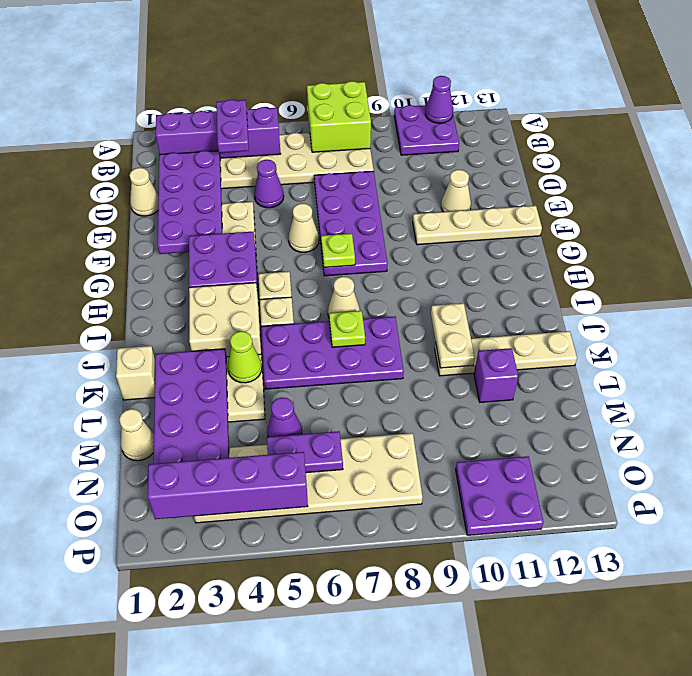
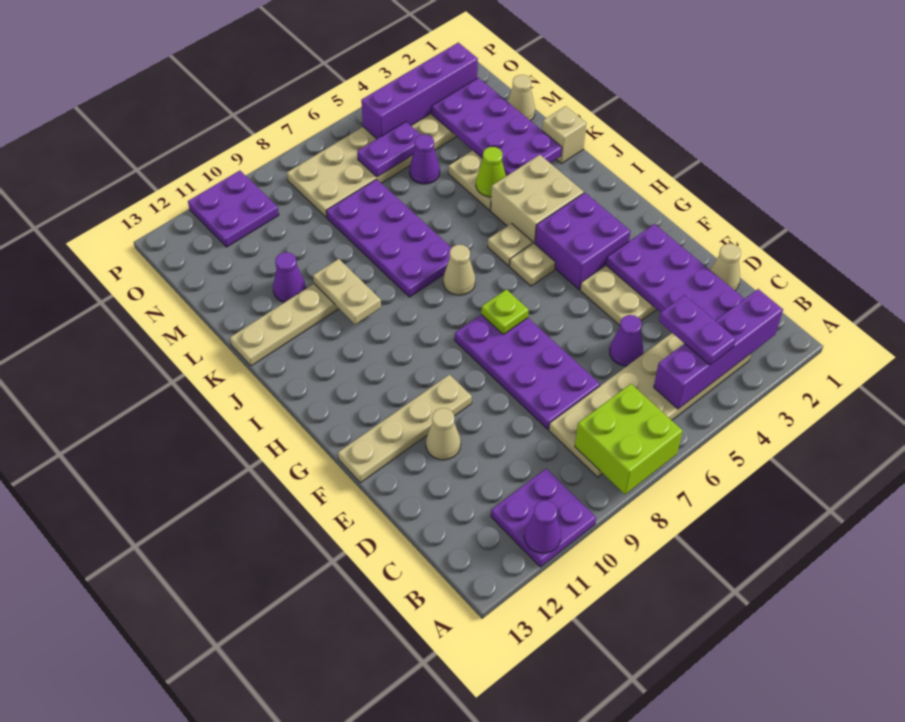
tan cone F6 level 1 -> none
purple plate J5:K8 level 1 -> purple plate J7:M8 level 1
lime plate J7 level 2 -> none
purple brick L11 level 1 -> purple cone L11 level 1

